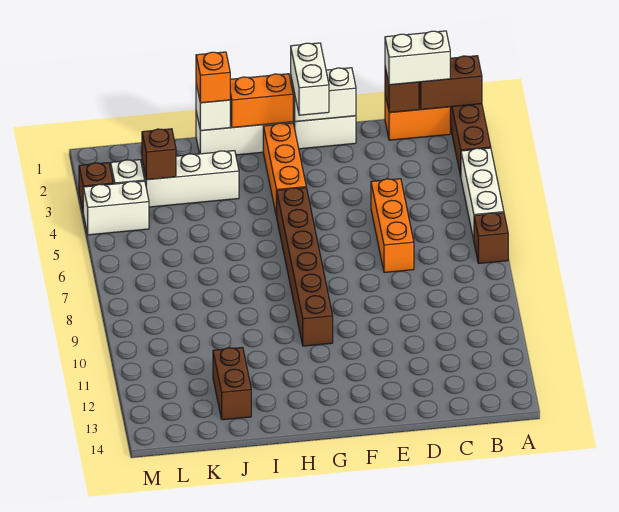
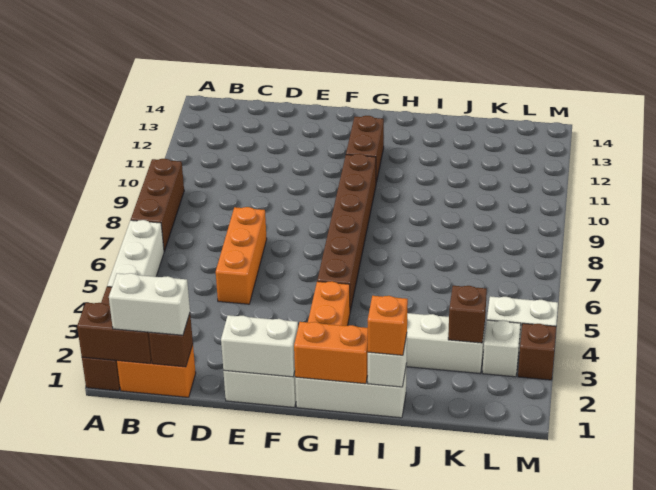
brown brick A7 level 1 -> brown brick A7:A9 level 1
white brick F1:F2 level 3 -> none
brown brick J12:J13 level 1 -> brown brick G11:G12 level 1

